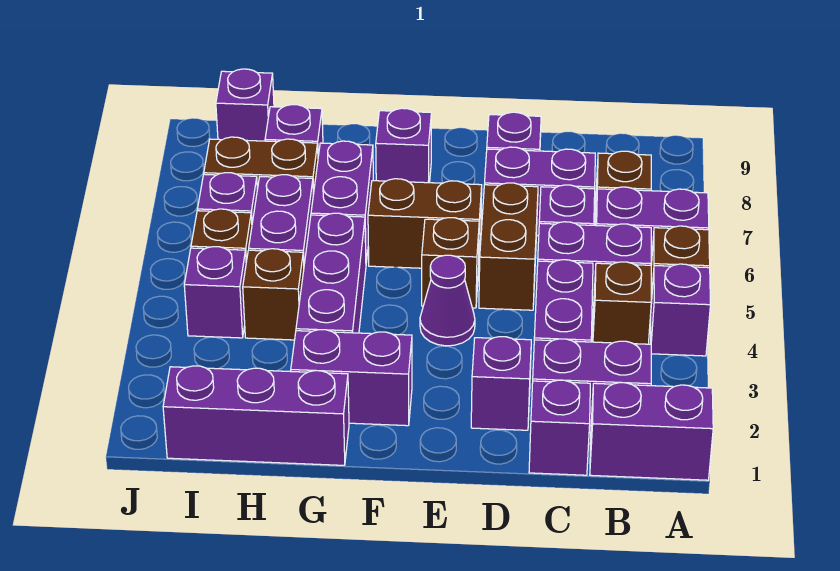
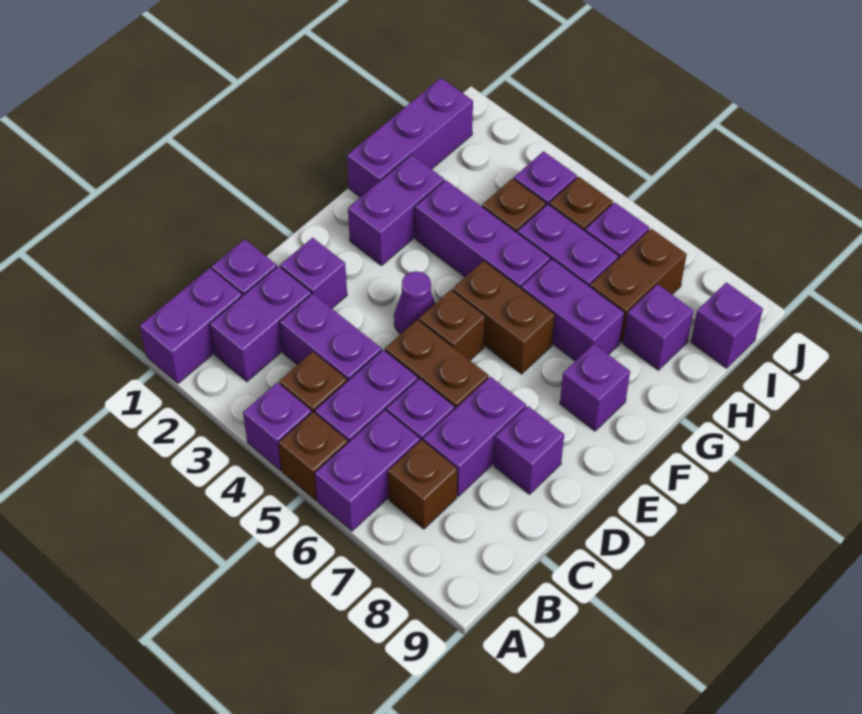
brown brick E6:F6 level 1 -> brown brick F5:F6 level 1

